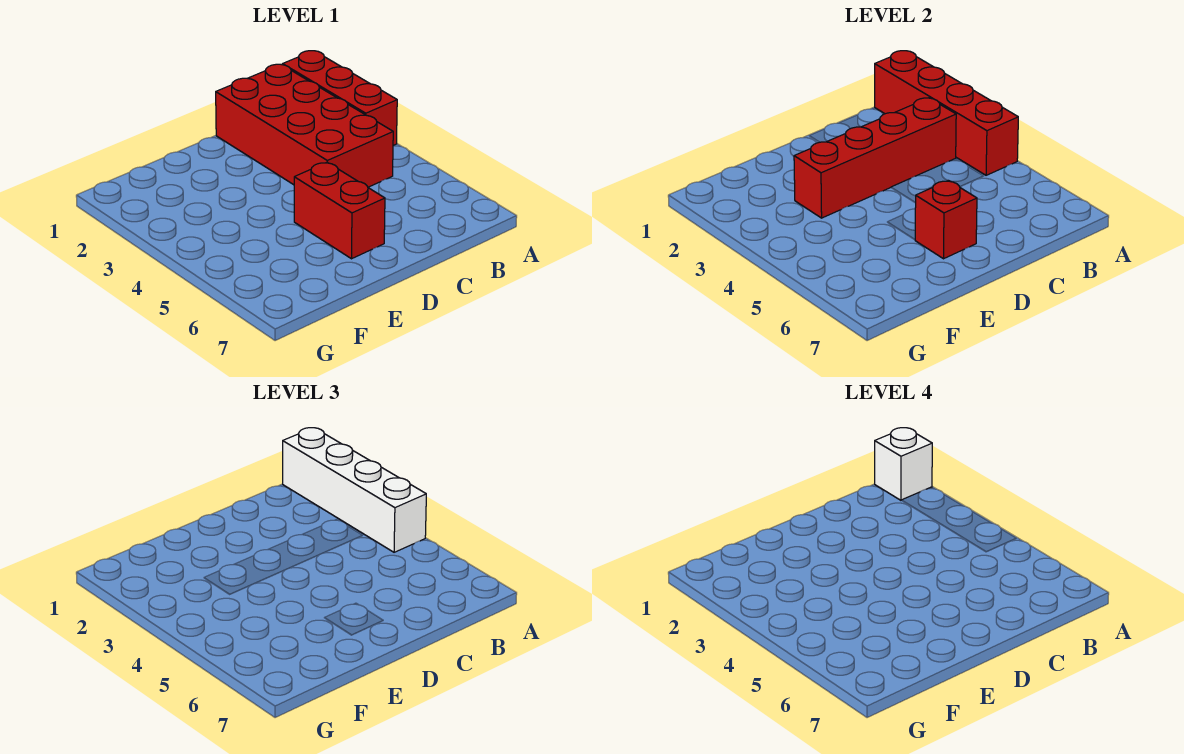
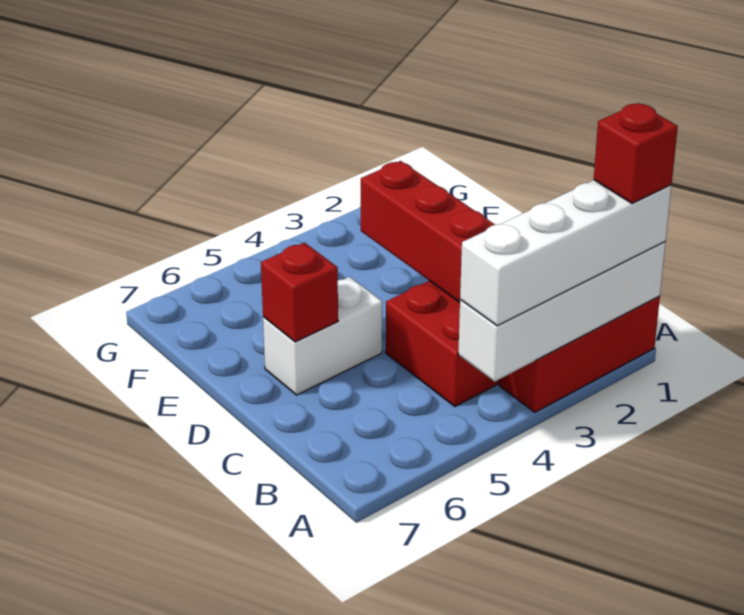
red brick A1:A4 level 2 -> white brick A1:A4 level 2
white brick A1 level 4 -> red brick A1 level 4
red brick D5:D6 level 1 -> white brick D5:D6 level 1

